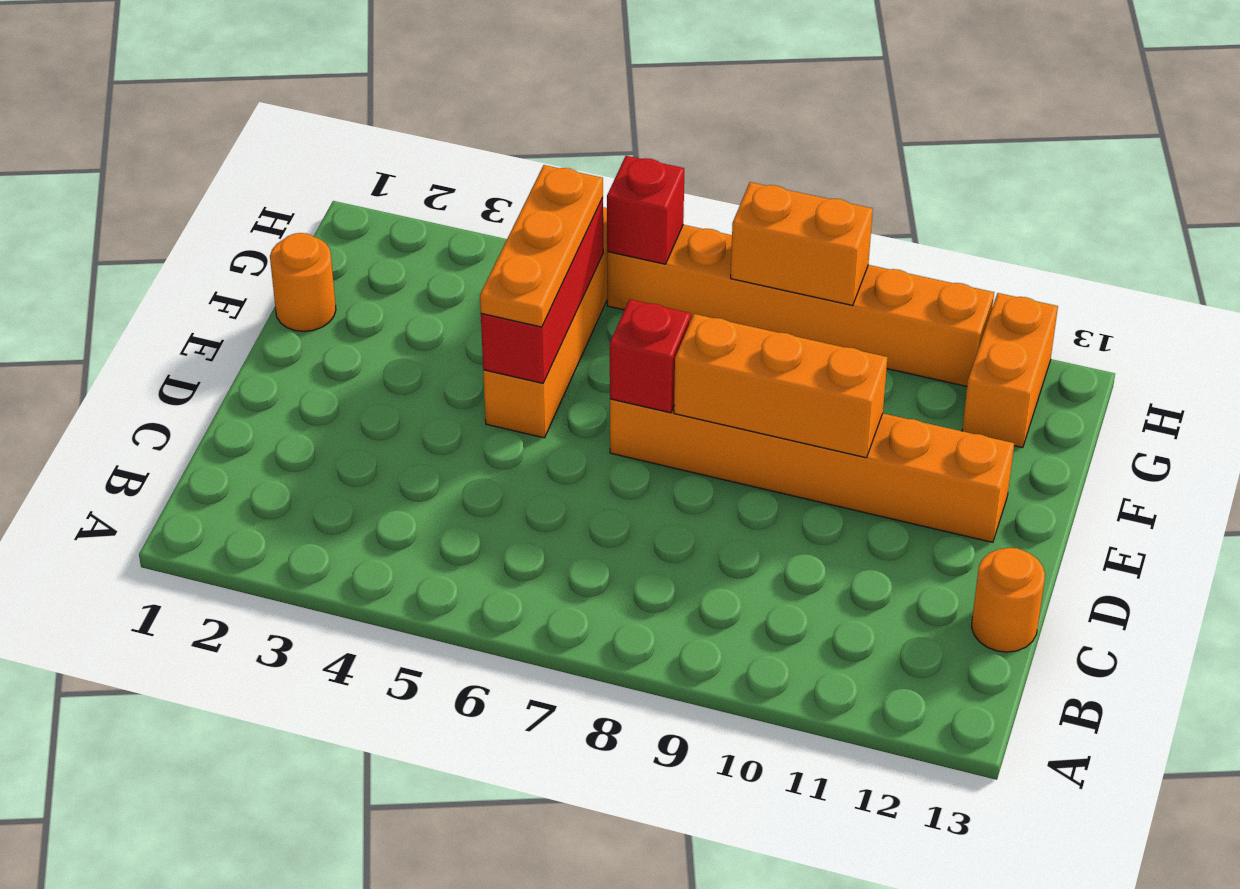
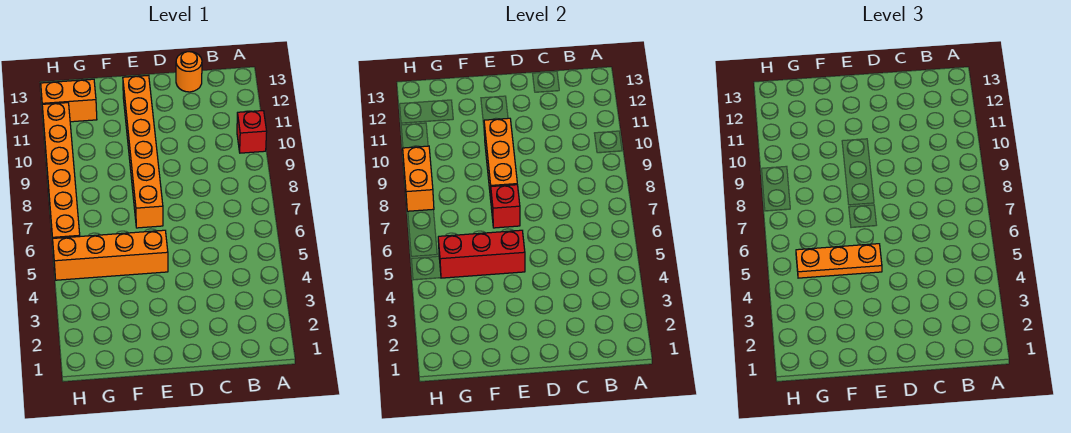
orange round brick F1 level 1 -> none
red brick H6 level 2 -> red brick A10 level 1

